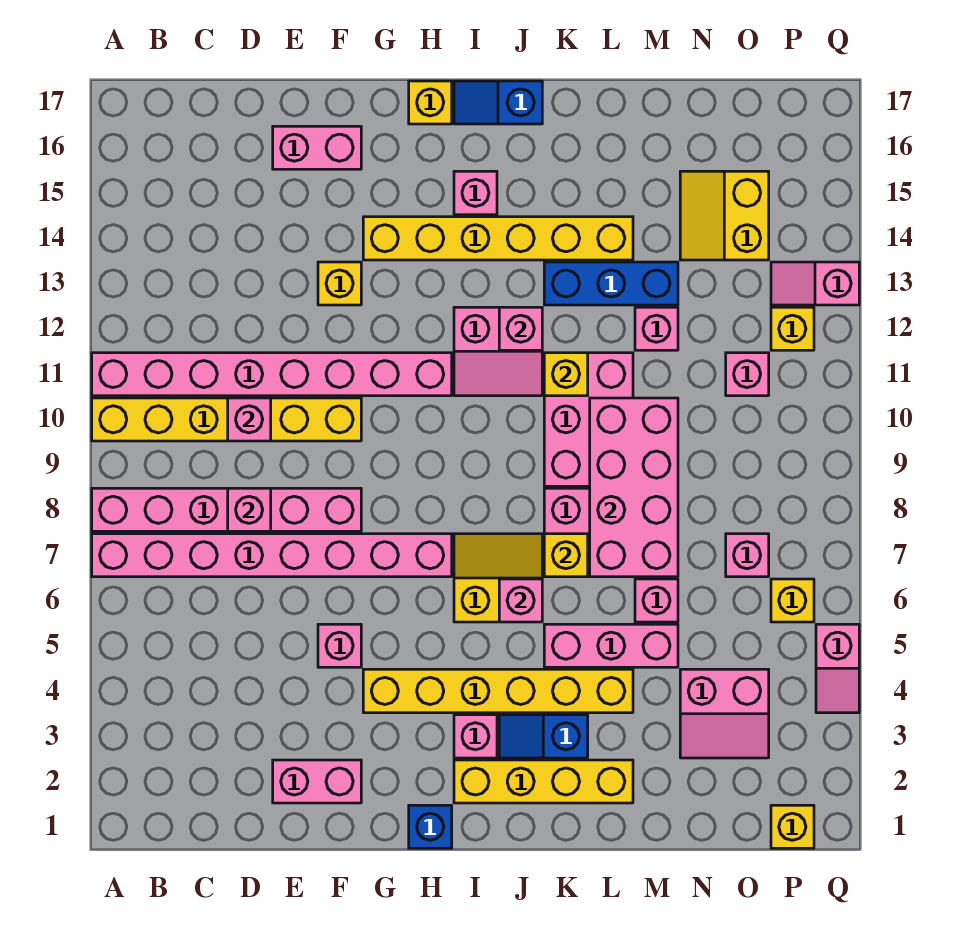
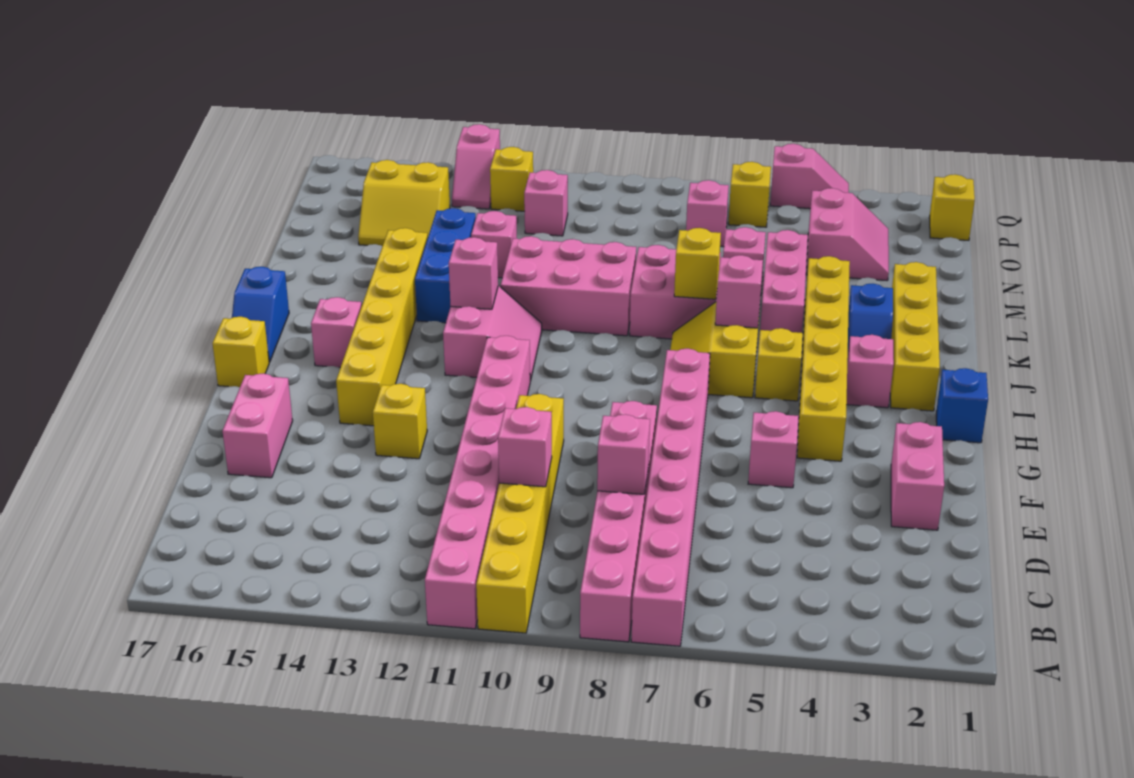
yellow brick K11 level 2 -> yellow brick I5 level 1
pink brick L7:M10 level 2 -> none

